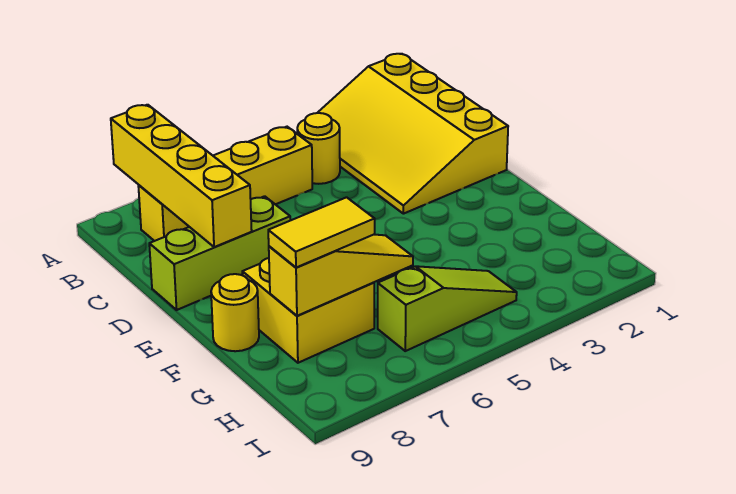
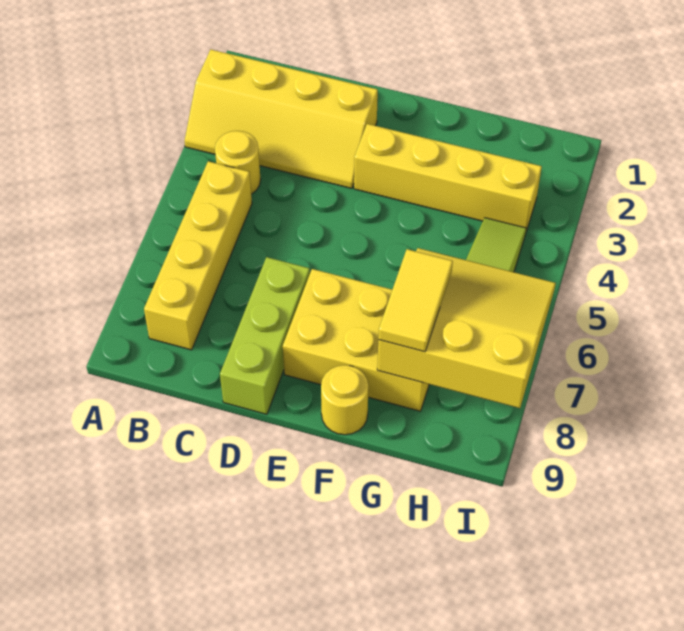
yellow slope A1:D3 level 1 top 1 -> yellow slope A2:D3 level 1 top 2
yellow brick A8:D8 level 2 -> yellow brick E3:H3 level 1
yellow brick F7:G8 level 1 -> yellow brick E7:G8 level 1
yellow slope G6:G8 level 2 top 8 -> yellow slope G6:I8 level 2 top 8

